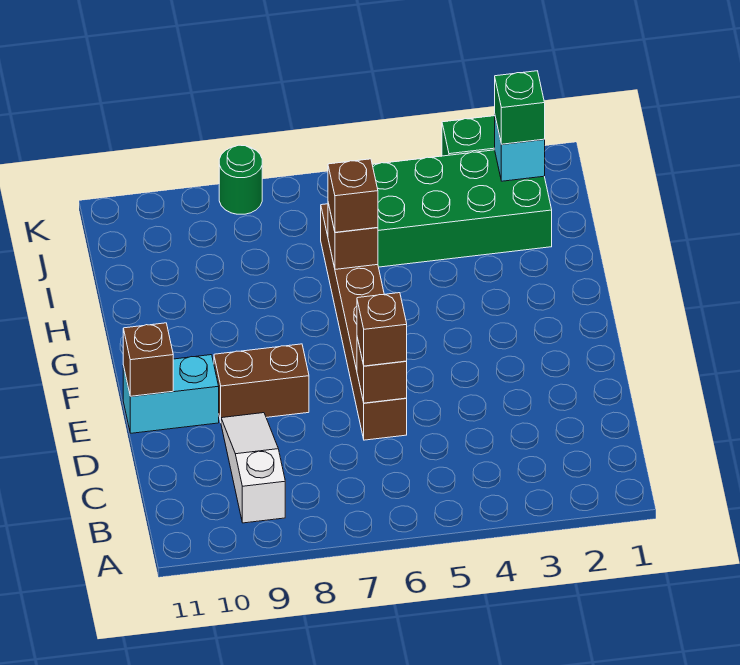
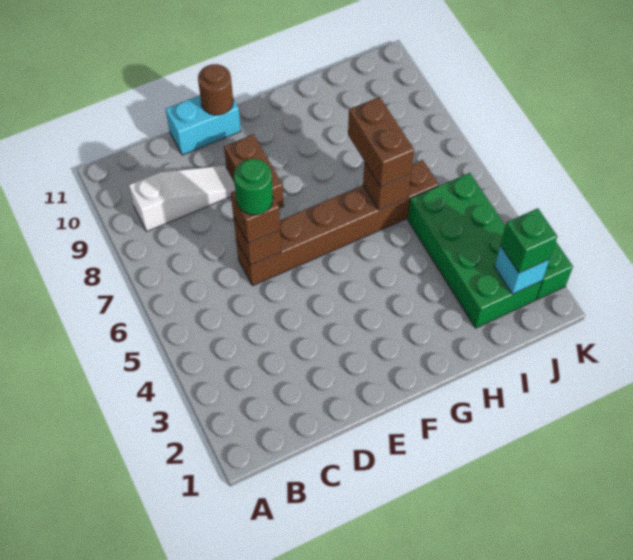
cyan brick E10:E11 level 1 -> cyan brick D11:E11 level 1
brown brick E11 level 2 -> brown round brick E11 level 2
brown brick H6 level 3 -> brown brick H6:H7 level 3
green round brick K8 level 1 -> green round brick D6 level 4

